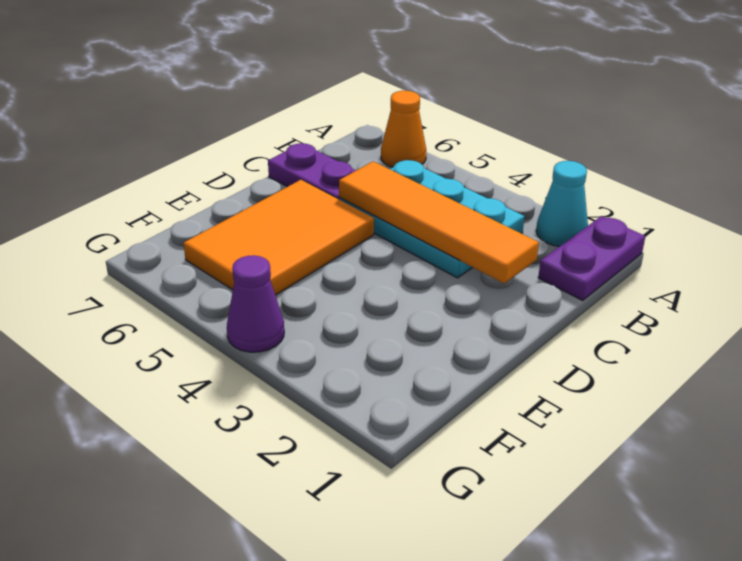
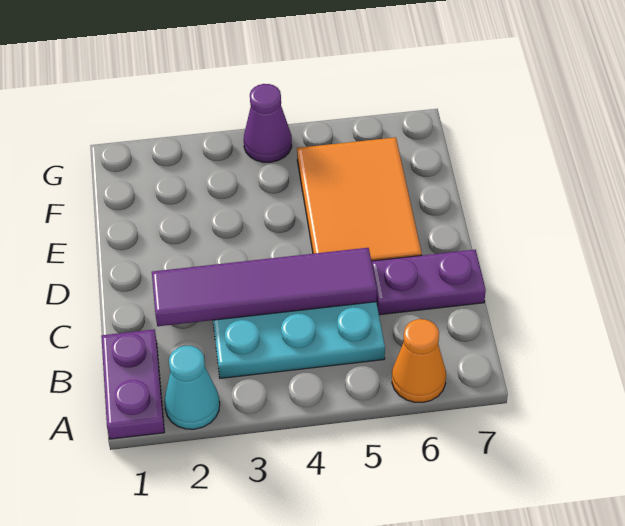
orange tile C2:C5 level 2 -> purple tile C2:C5 level 2

